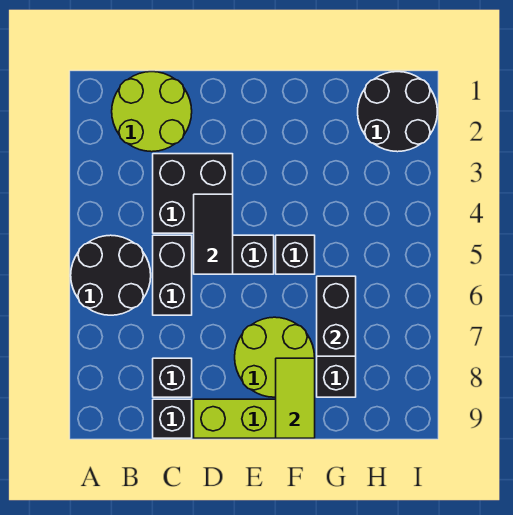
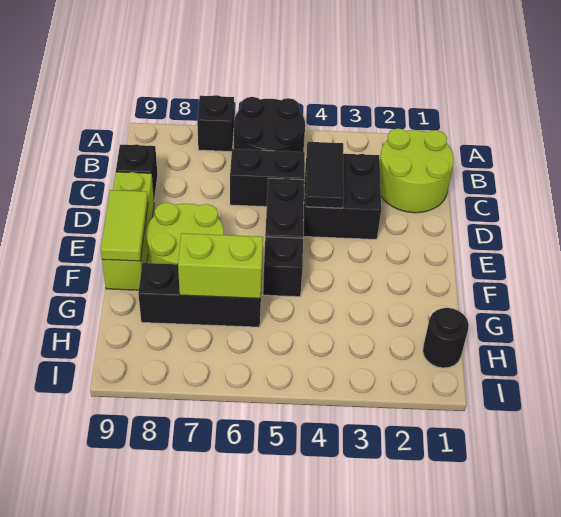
black brick C8 level 1 -> black brick A7 level 1
black tile D4:D5 level 2 -> black tile C4:D4 level 2
lime tile F8:F9 level 2 -> lime tile E9:F9 level 2
black brick G6:G7 level 2 -> lime brick G6:G7 level 2
black round brick H1:I2 level 1 -> black round brick H1 level 1

